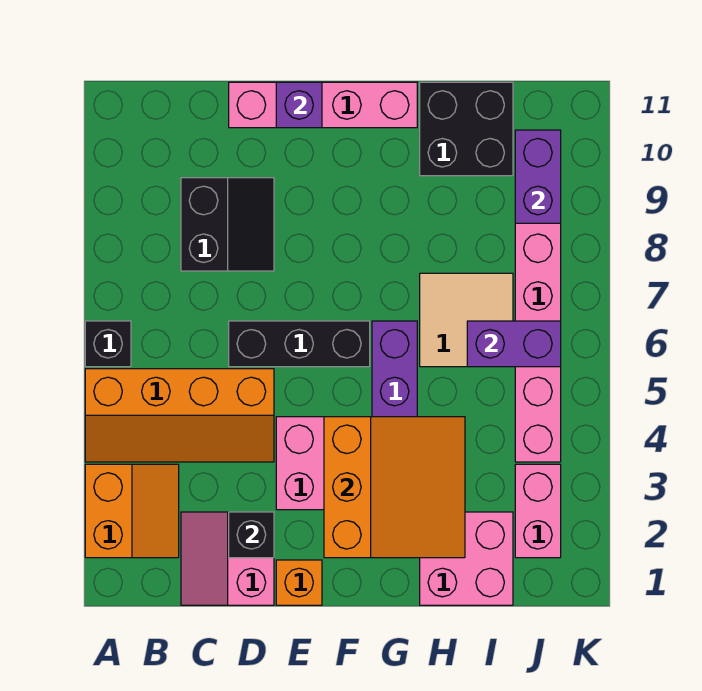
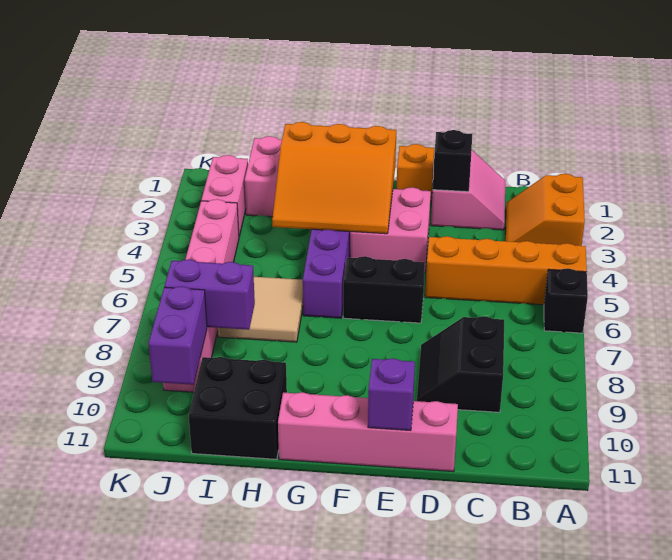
black brick D6:F6 level 1 -> black brick E6:F6 level 1
orange slope F2:H4 level 2 top F -> orange slope F2:H4 level 2 top 2
purple brick I6:J6 level 2 -> purple brick I8:J8 level 2

